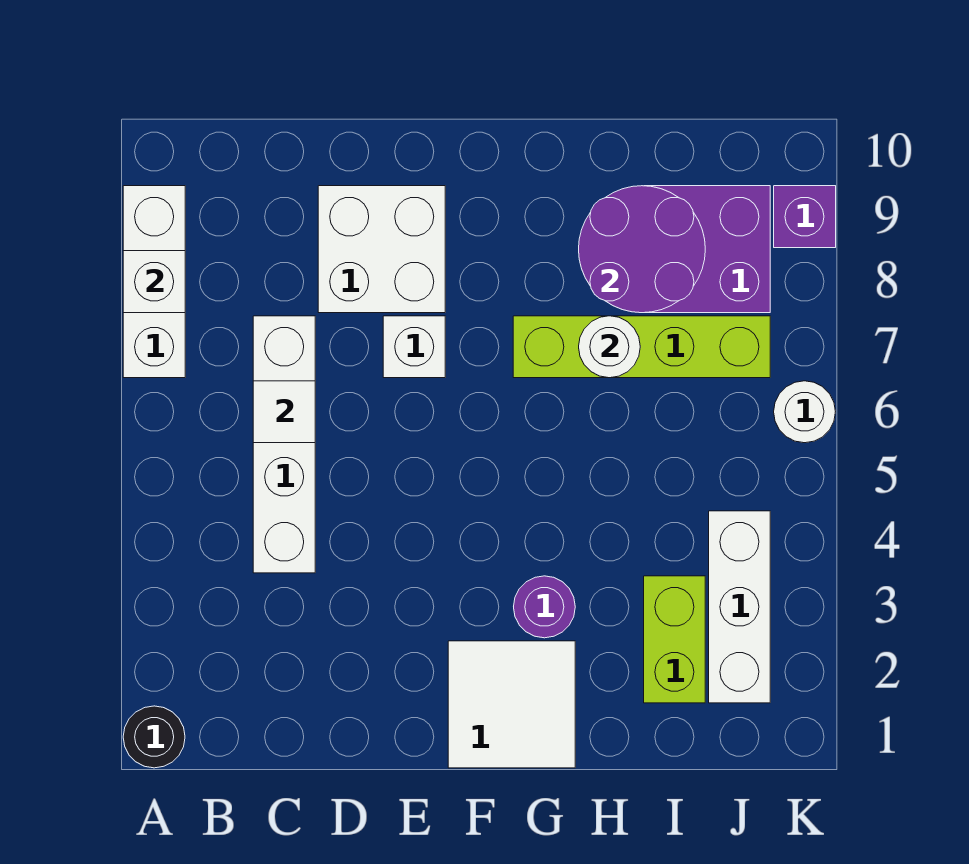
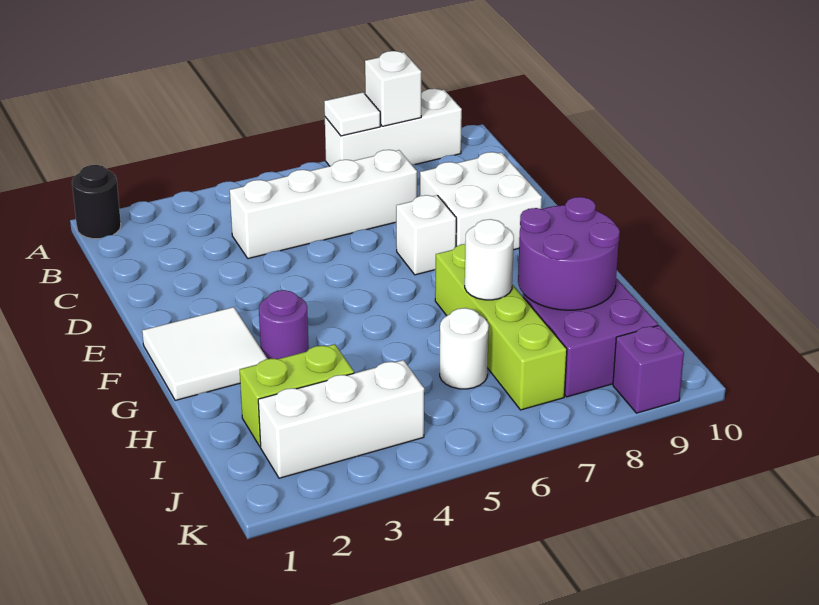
white tile C6 level 2 -> white tile A7 level 2
white round brick K6 level 1 -> white round brick I6 level 1

